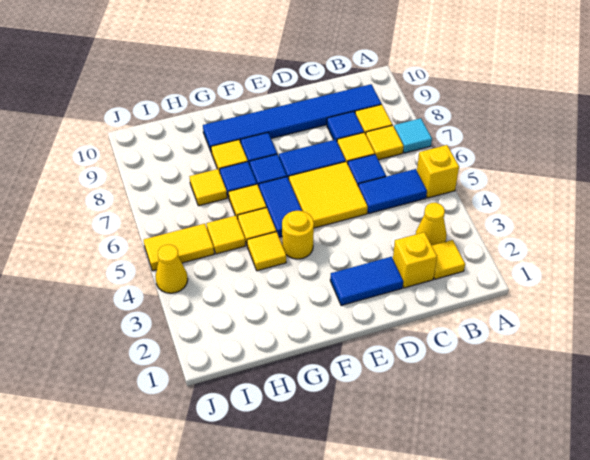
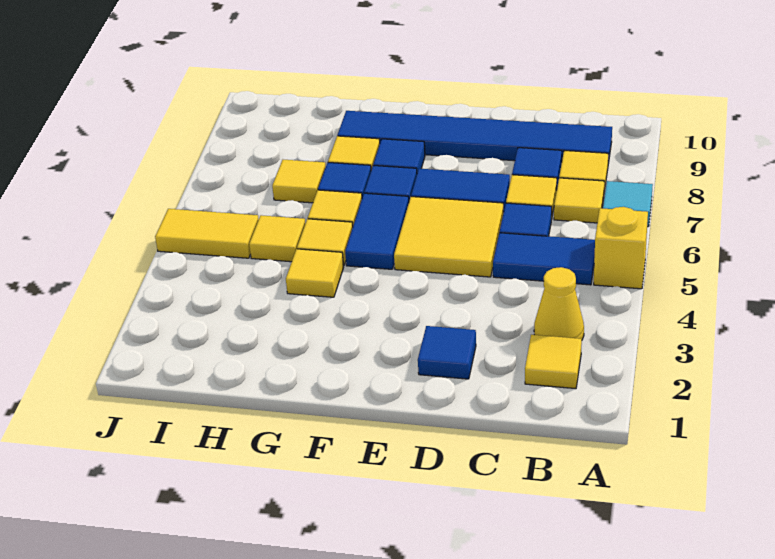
yellow brick C2 level 1 -> none
blue tile D2:E2 level 1 -> blue tile D2 level 1
yellow round brick F4 level 1 -> none
yellow cone J4 level 1 -> none

